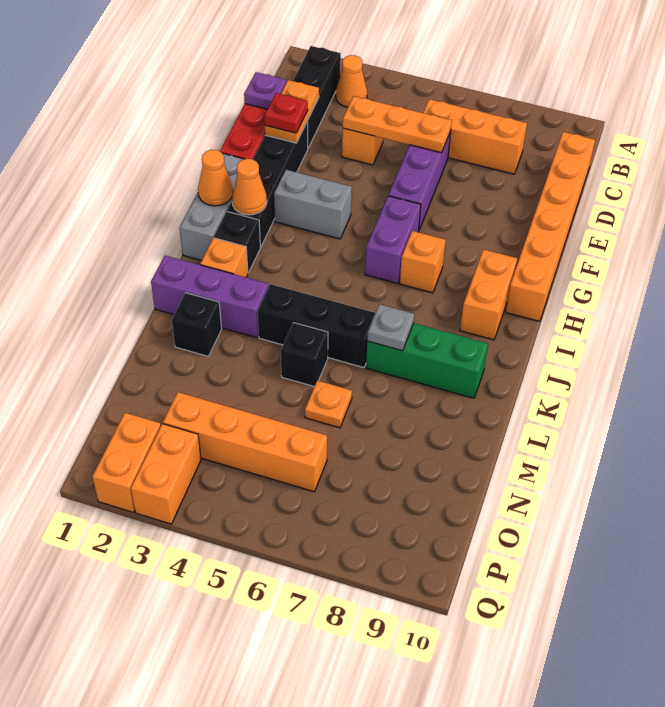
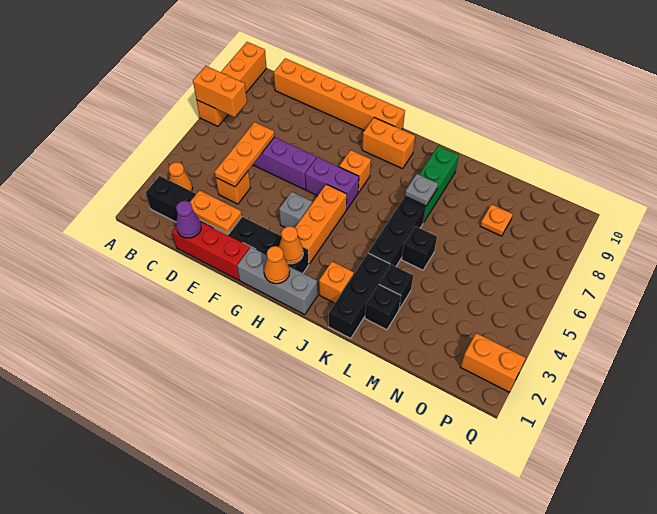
orange brick C6:C8 level 1 -> orange brick H3:H5 level 1
purple plate D1 level 2 -> purple cone D1 level 2
red plate E2 level 3 -> none
grey brick G3:G4 level 1 -> grey brick G4 level 1
black brick I2 level 1 -> black brick L3 level 1
purple brick K1:K3 level 1 -> black brick K1:K3 level 1
orange plate M6 level 1 -> orange plate N8 level 1
orange brick O3:O6 level 1 -> orange brick A7:A10 level 1
orange brick P3:Q3 level 1 -> orange brick A7:B7 level 2

